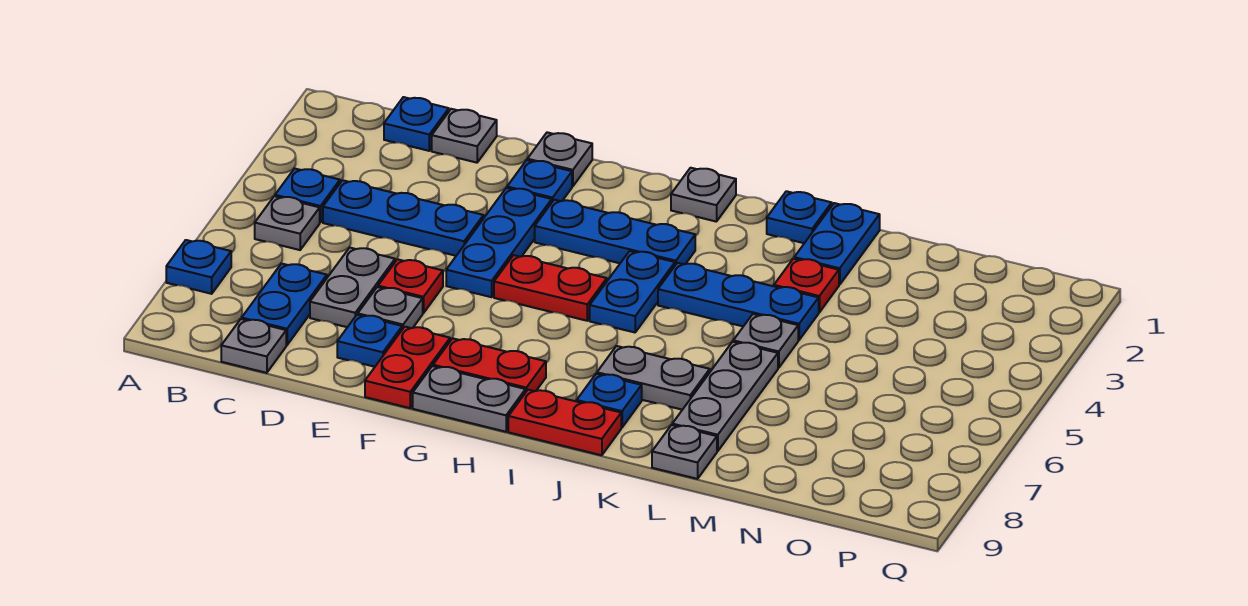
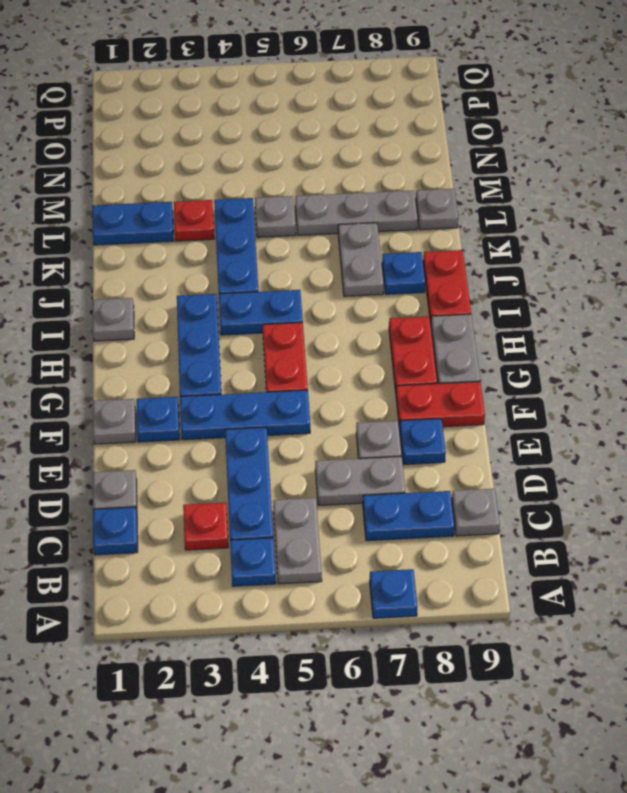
grey plate B5 level 1 -> grey plate B5:C5 level 1
red plate E6 level 1 -> red plate C3 level 1
blue plate K1 level 1 -> none

